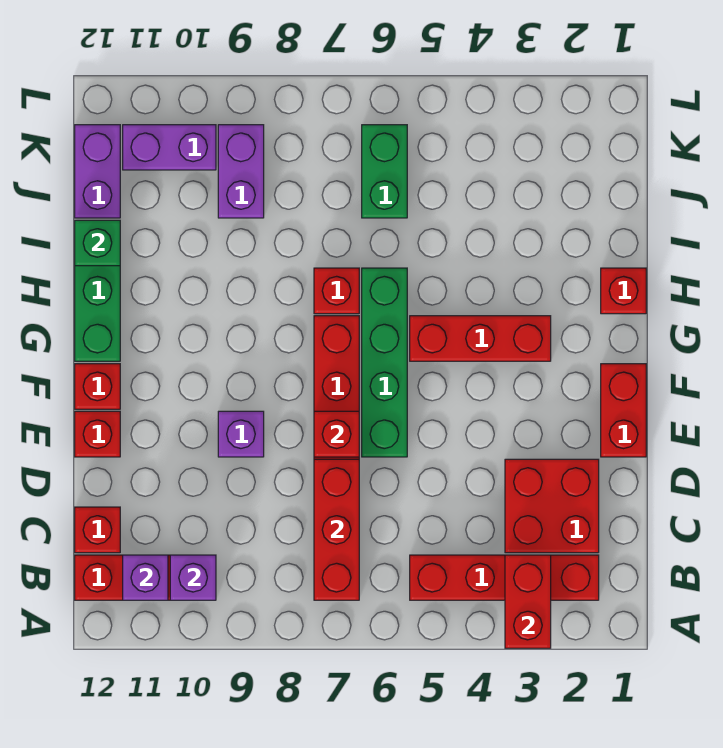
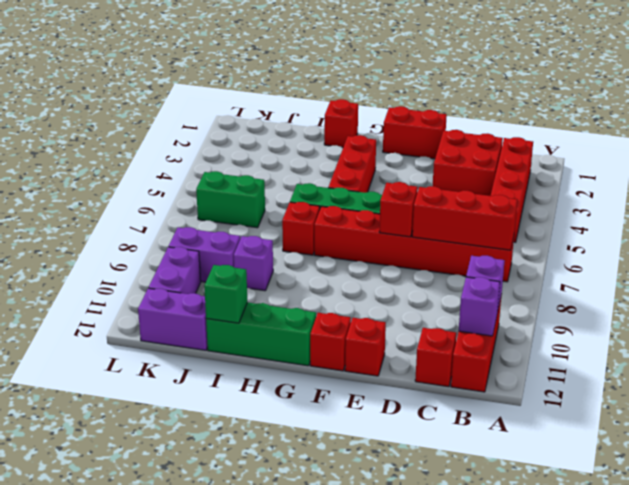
red brick A3:B3 level 2 -> none
purple brick E9 level 1 -> purple brick I9 level 1

